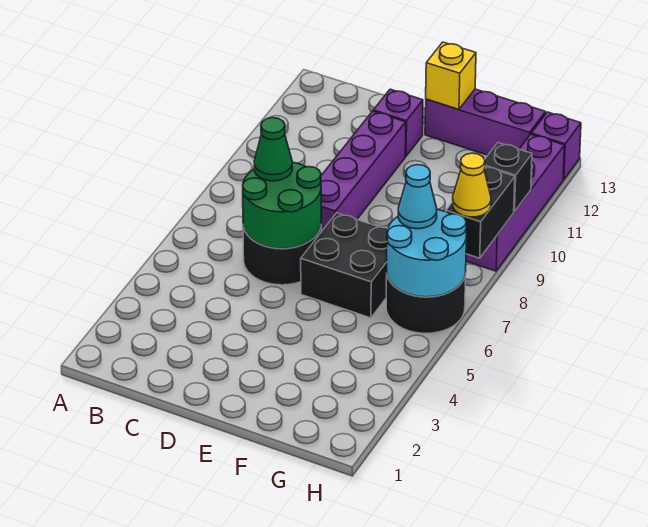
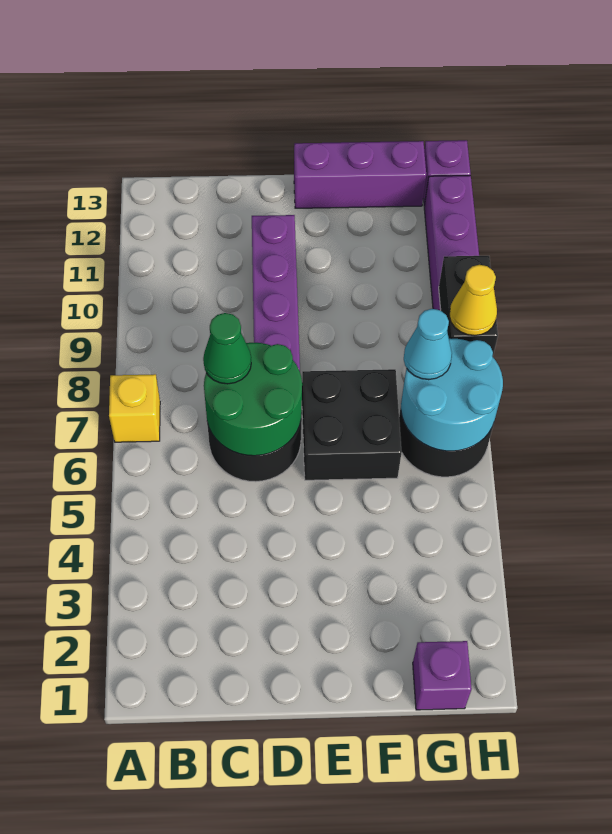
purple brick D12 level 1 -> purple brick G1 level 1
yellow brick E13 level 2 -> yellow brick A7 level 1
black brick H10 level 2 -> none

